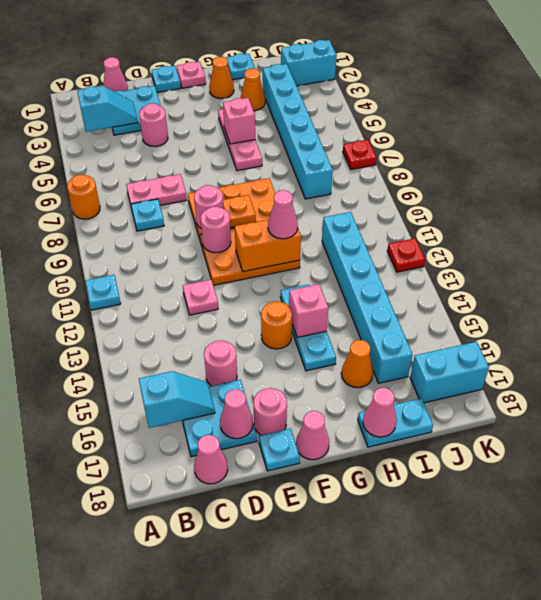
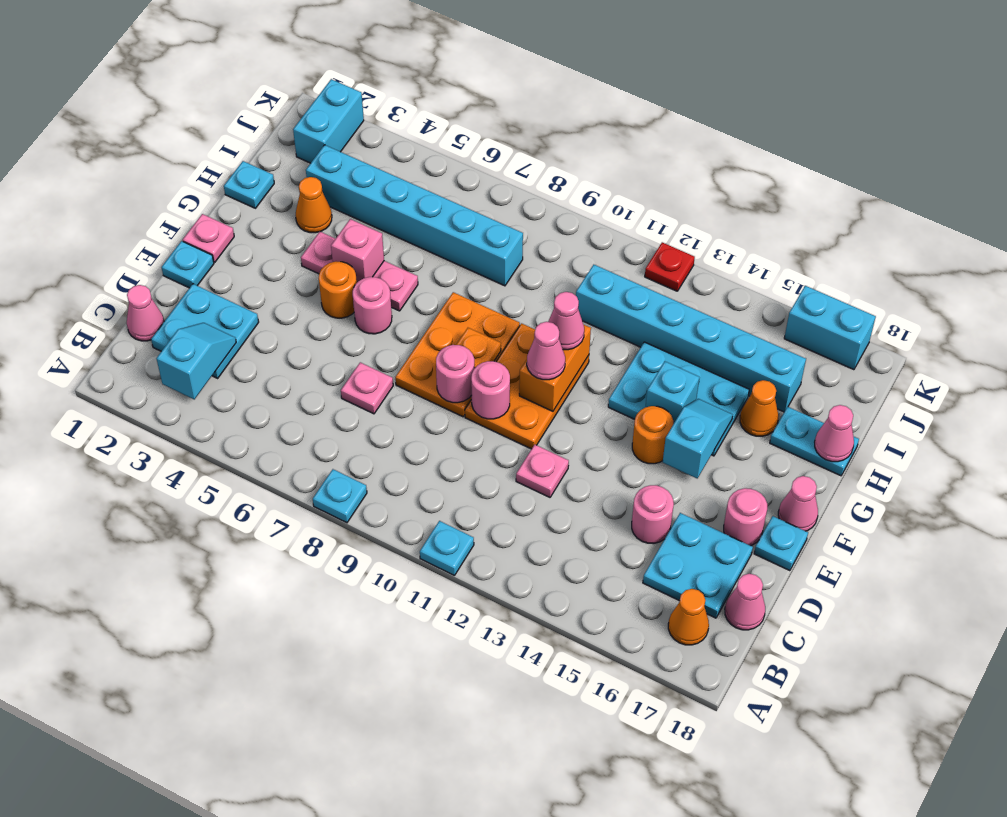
orange round brick A7 level 1 -> orange round brick F5 level 1
cyan slope B16:C16 level 2 top B -> cyan slope F15:G15 level 2 top F
pink plate C7:D7 level 1 -> pink plate D7 level 1
cyan plate C8 level 1 -> cyan plate A8 level 1
pink round brick D4 level 1 -> pink round brick F6 level 1
pink cone D17 level 2 -> pink cone F11 level 3
orange cone G2 level 1 -> orange cone B17 level 1
cyan plate G13:G15 level 1 -> cyan plate G13:H15 level 1
pink brick G14 level 2 -> cyan brick G14 level 2
cyan plate H18:I18 level 1 -> cyan plate H17:H18 level 1
cyan brick J17:K17 level 1 -> cyan brick K16:K17 level 1
red plate K7 level 1 -> none

